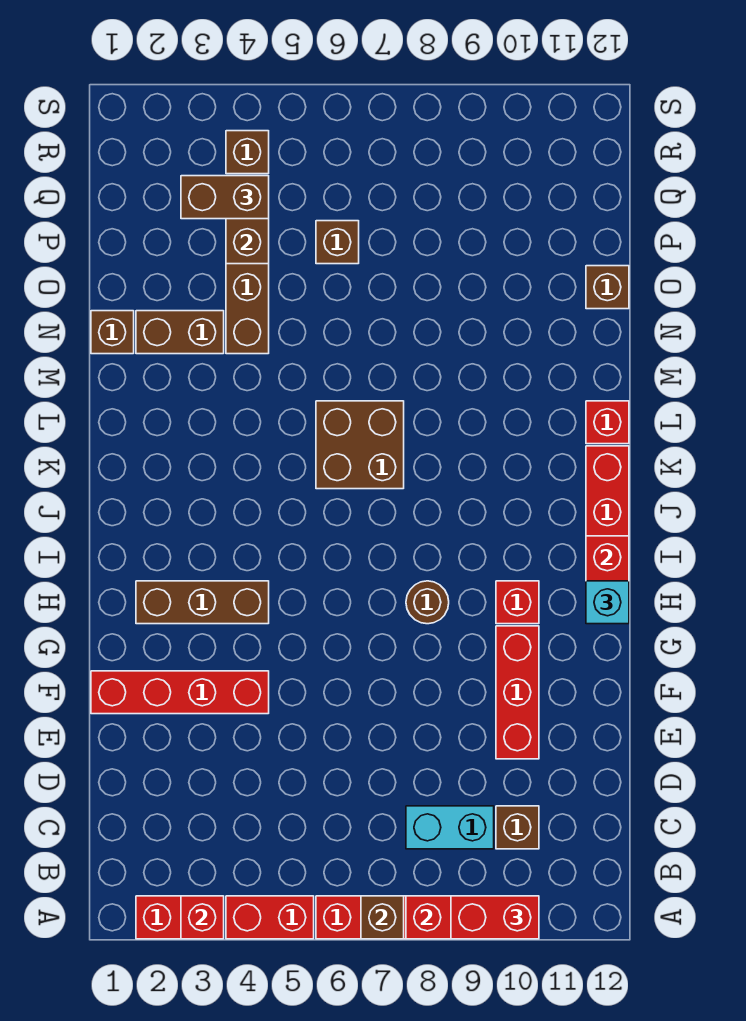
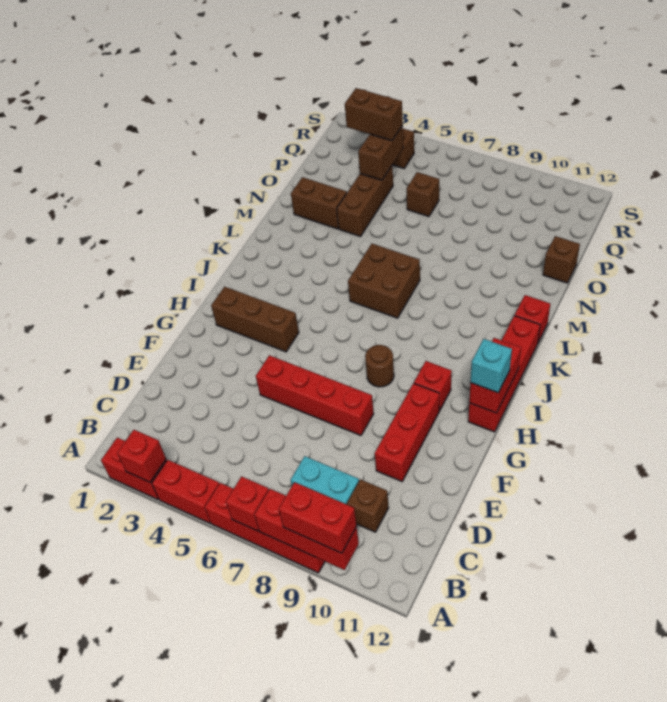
brown brick A7 level 2 -> red brick A7 level 2
red brick F1:F4 level 1 -> red brick F5:F8 level 1
brown brick N1 level 1 -> none

